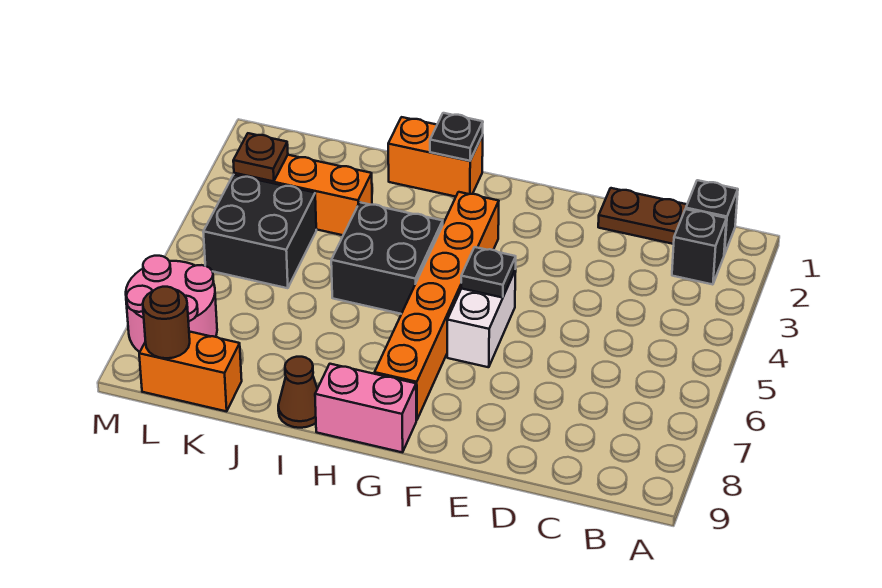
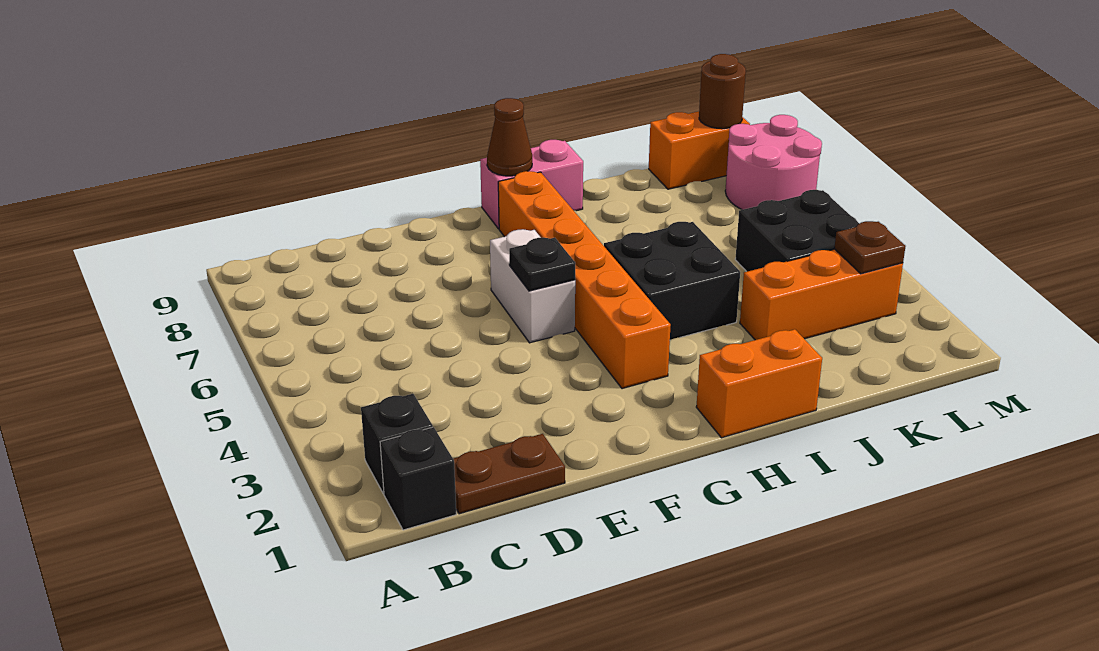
black plate H1 level 2 -> none
brown cone I9 level 1 -> brown cone G9 level 2

